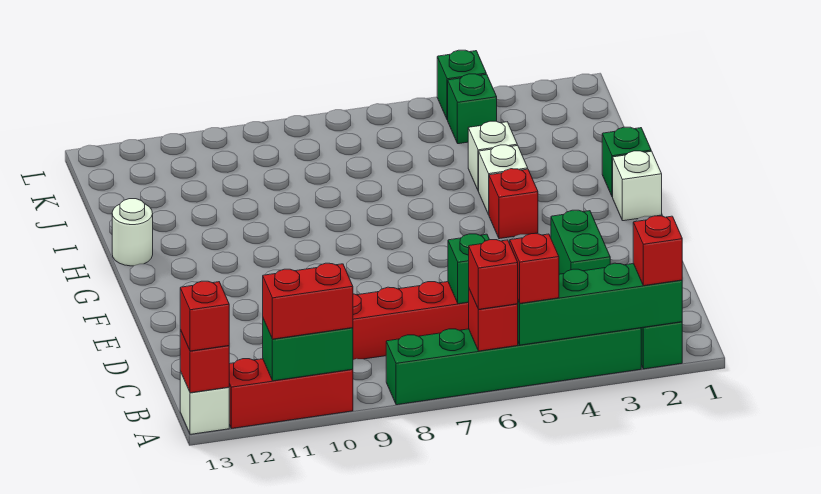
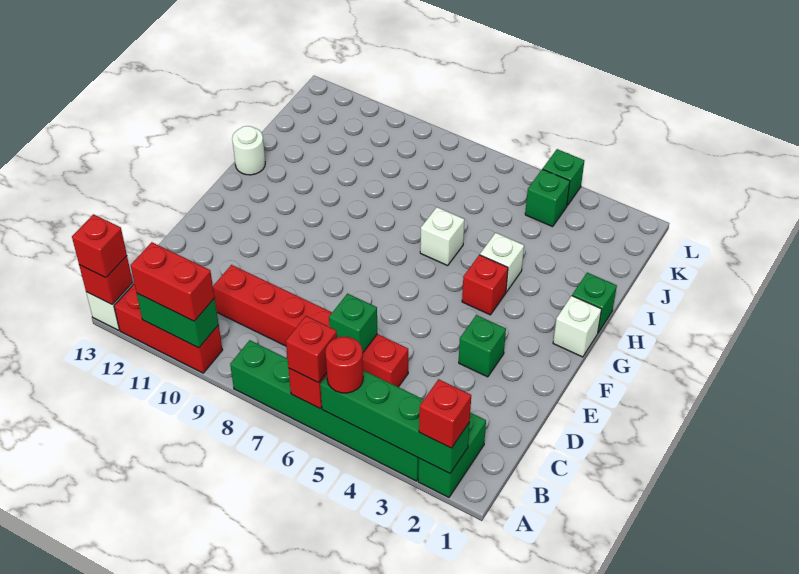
red brick A5 level 3 -> red round brick A5 level 3
green brick D3:E3 level 1 -> green brick E3 level 1
white brick I4 level 1 -> white brick H6 level 1

